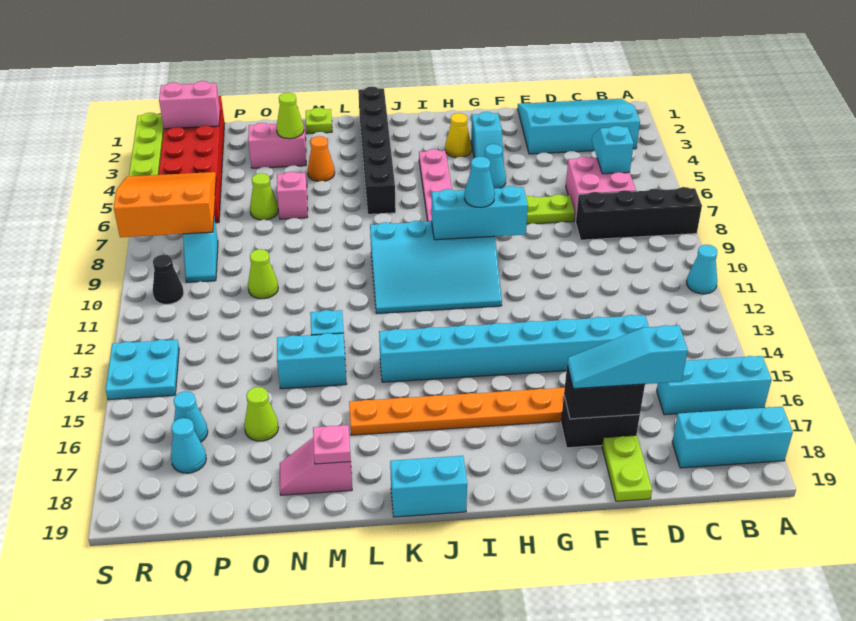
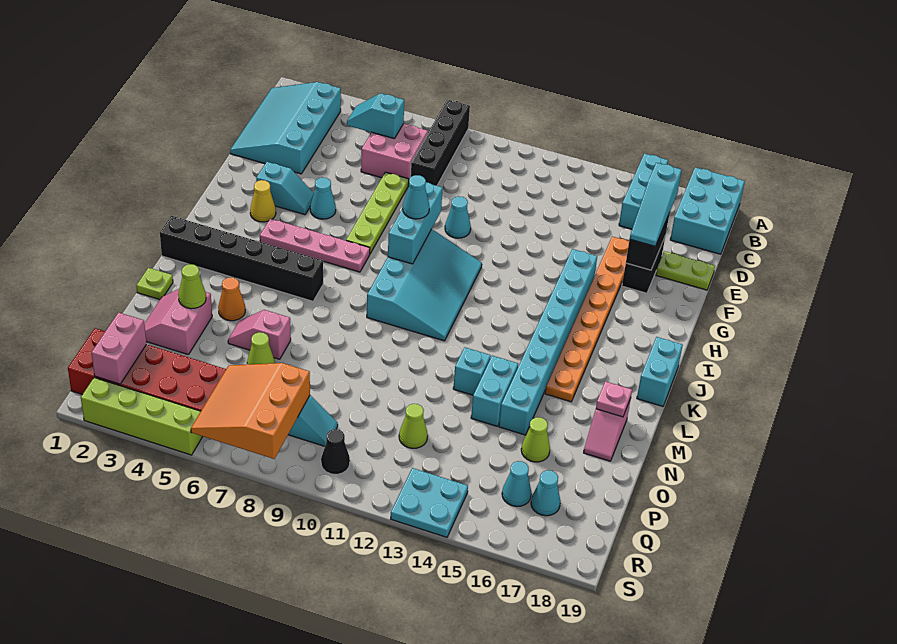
cyan cone A11 level 1 -> cyan cone F10 level 1
cyan brick A18:C18 level 1 -> cyan brick A18:C19 level 1
cyan brick D14:K14 level 1 -> cyan brick G15:N15 level 1
lime cone O10 level 1 -> lime cone P12 level 1

